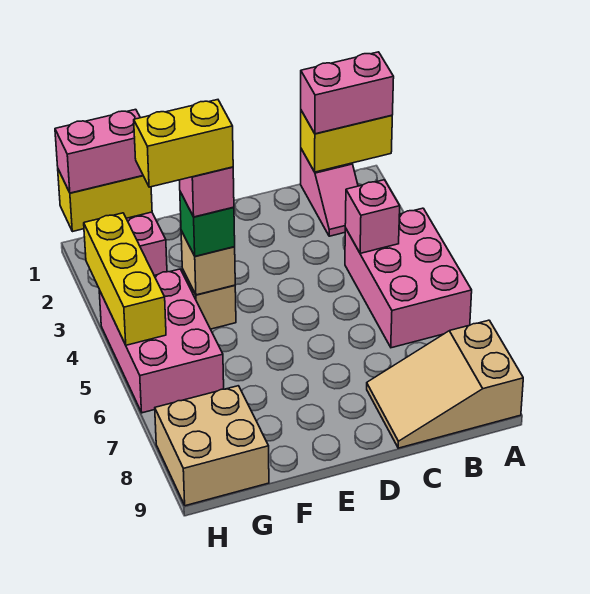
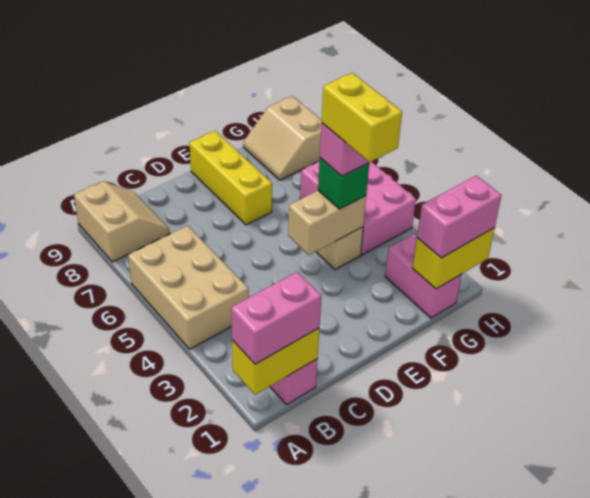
pink brick A4:B6 level 1 -> tan brick A4:B6 level 1
tan slope A8:C9 level 1 top A -> tan slope A8:B9 level 1 top A
pink brick B4 level 2 -> none
tan brick F4 level 2 -> tan brick E4:F4 level 2
yellow brick F4:G4 level 5 -> yellow brick F3:F4 level 5
tan brick G8:H9 level 1 -> tan slope G8:H9 level 1 top H
yellow brick H3:H5 level 2 -> yellow brick E7:E9 level 1

